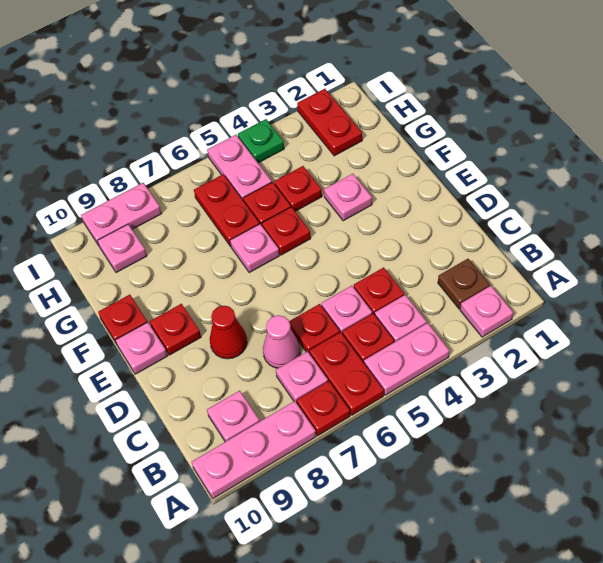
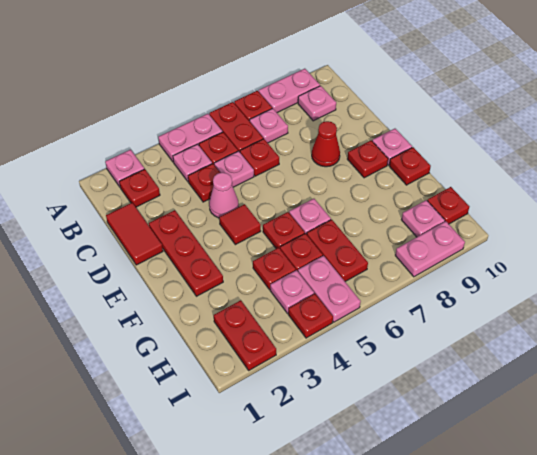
pink plate A8:A10 level 1 -> pink plate A8:A9 level 1
brown plate B2 level 1 -> red plate B2 level 1
none -> red tile C1:D1 level 1
pink cone C7 level 1 -> pink cone D4 level 1
none -> red plate D2:F2 level 1
none -> red tile E4 level 1
pink plate F3 level 1 -> pink plate H4 level 1
none -> red plate H10 level 1
green plate I4 level 1 -> red plate I4 level 1

